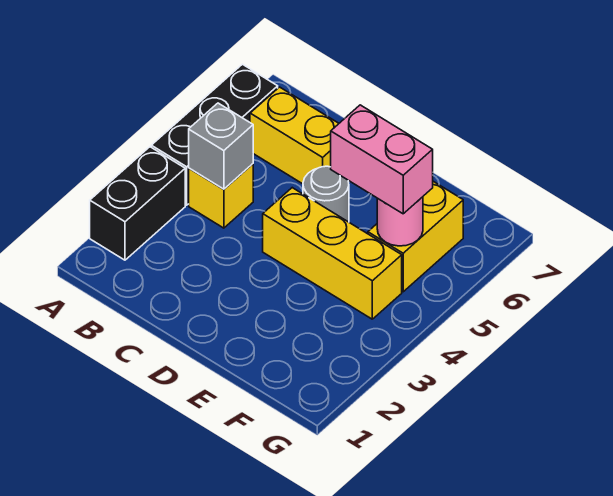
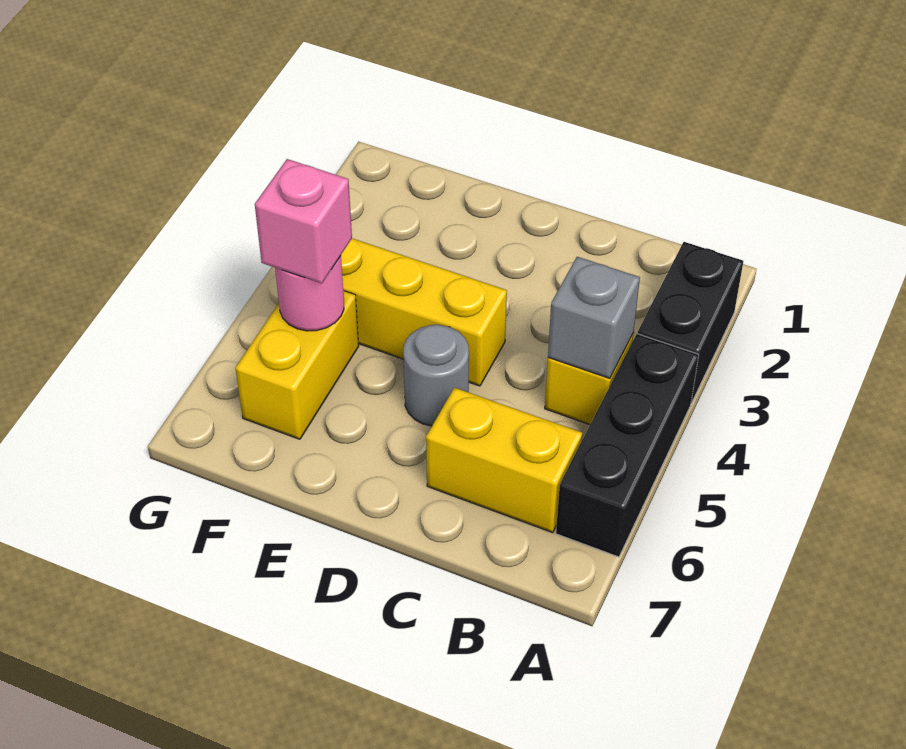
pink brick E5:F5 level 3 -> pink brick F5 level 3

